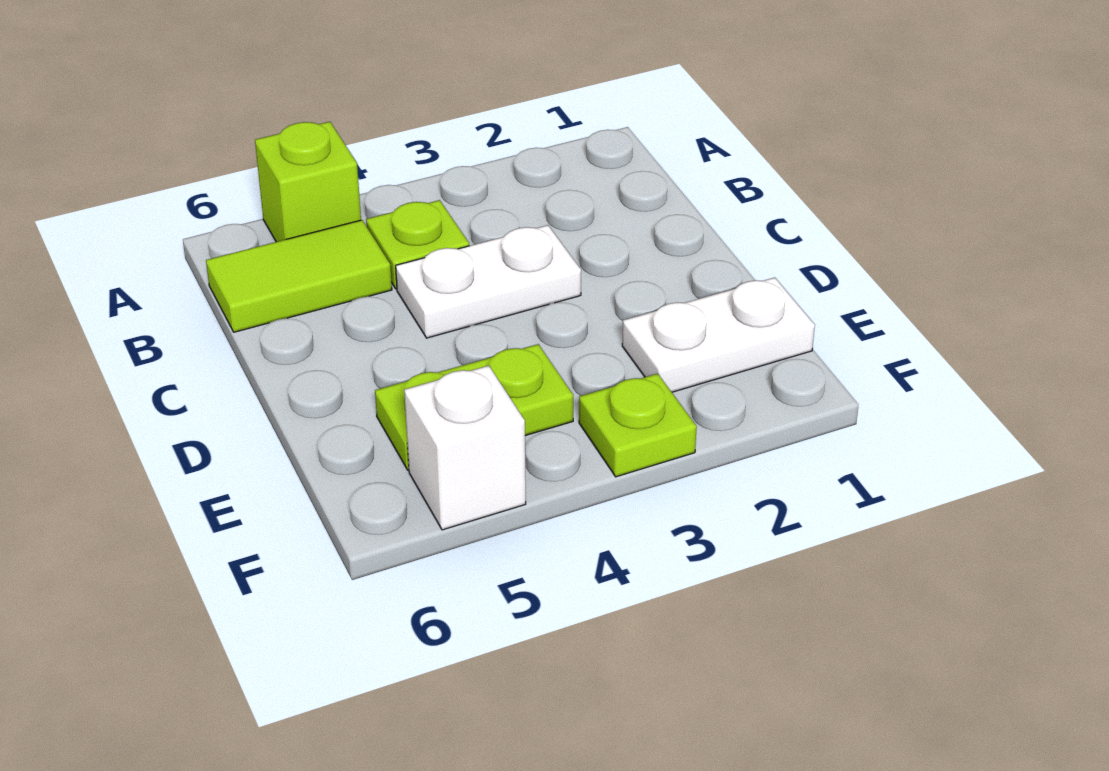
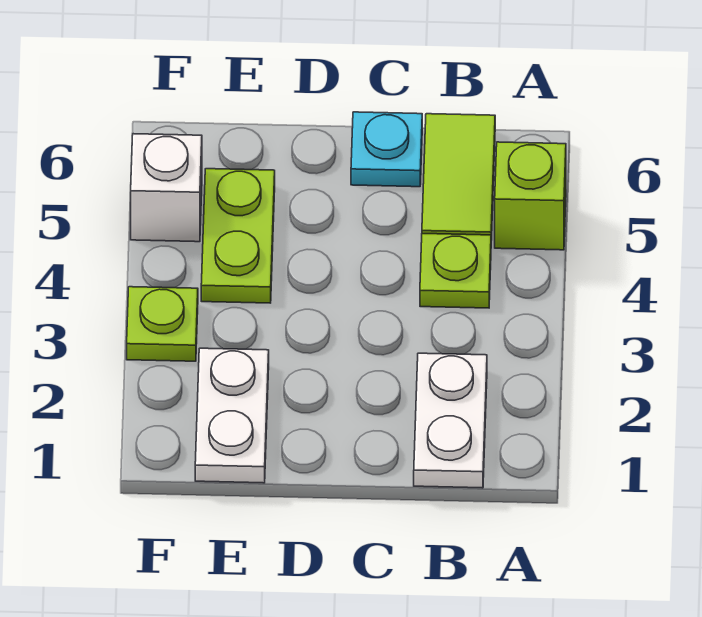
white plate C3:C4 level 1 -> white plate B1:B2 level 1
none -> cyan plate C6 level 1

